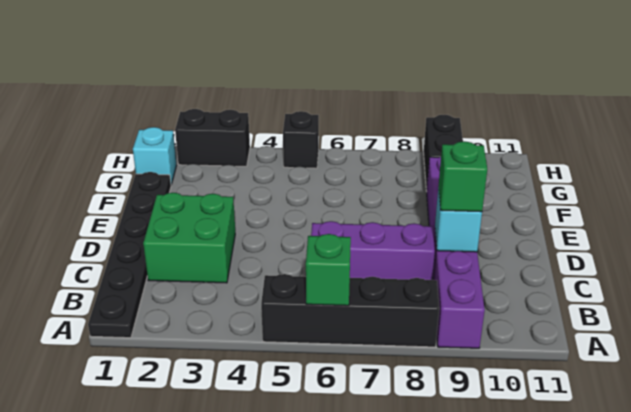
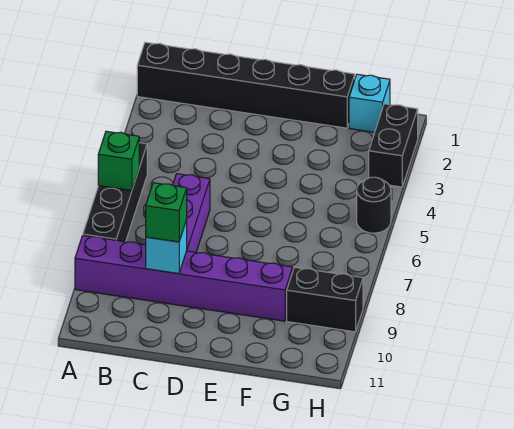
black plate A1:F1 level 1 -> black brick A1:F1 level 1
green brick C2:D3 level 1 -> none
black brick H5 level 1 -> black round brick H5 level 1

